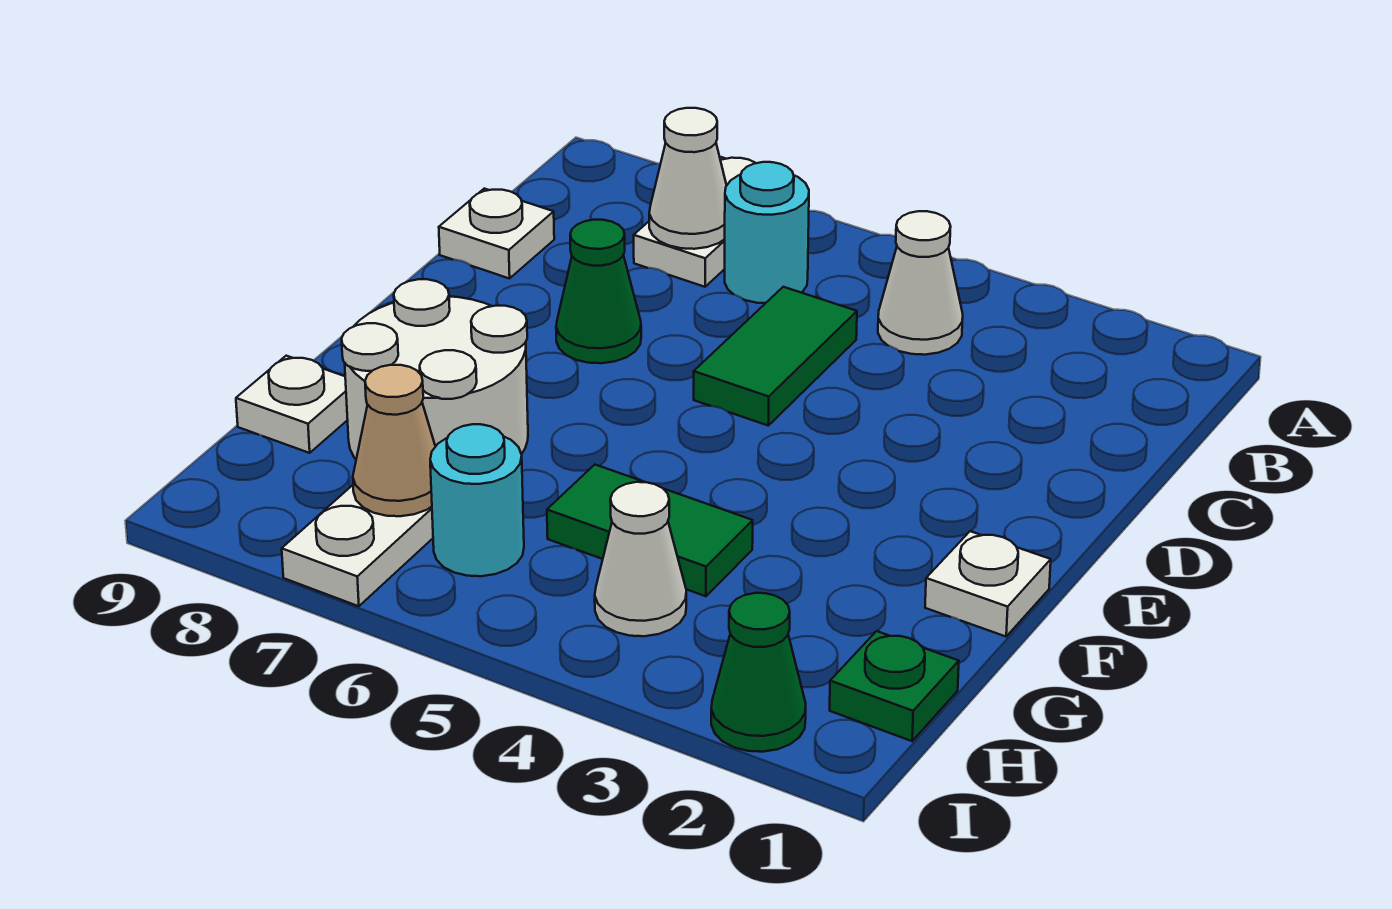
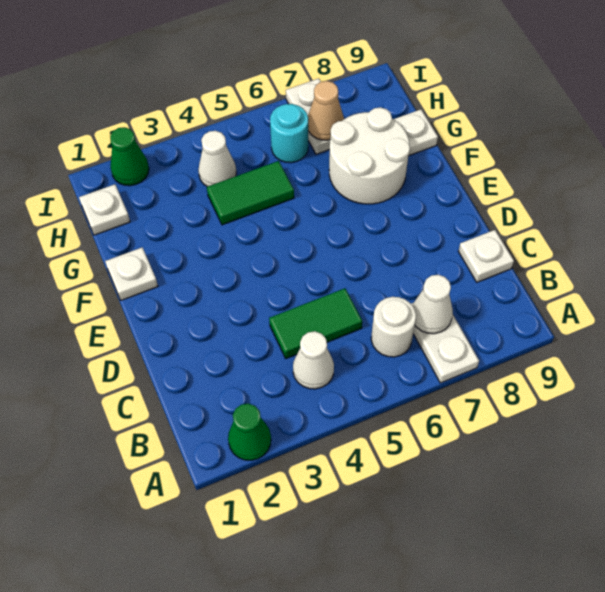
cyan round brick B6 level 1 -> white round brick B6 level 1
green tile C5:D5 level 1 -> green tile C4:C5 level 1
green cone D7 level 1 -> green cone A2 level 1
green plate H1 level 1 -> white plate H1 level 1

